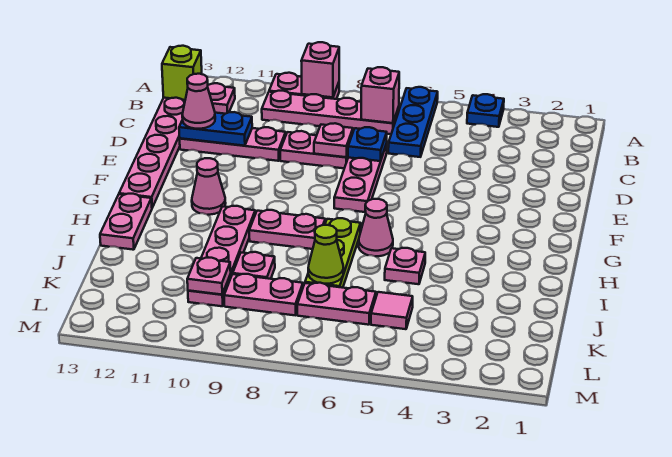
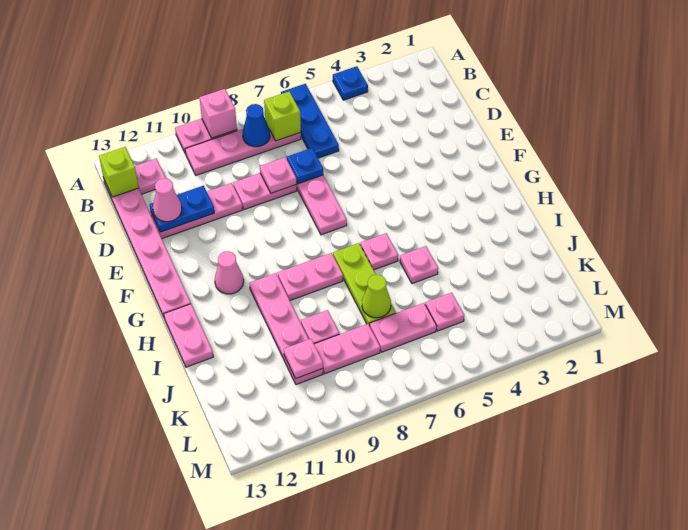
pink brick B7 level 2 -> lime brick B7 level 2
none -> blue cone B8 level 2
pink cone H6 level 1 -> pink plate H6 level 1
pink tile K5 level 1 -> pink plate K5 level 1

